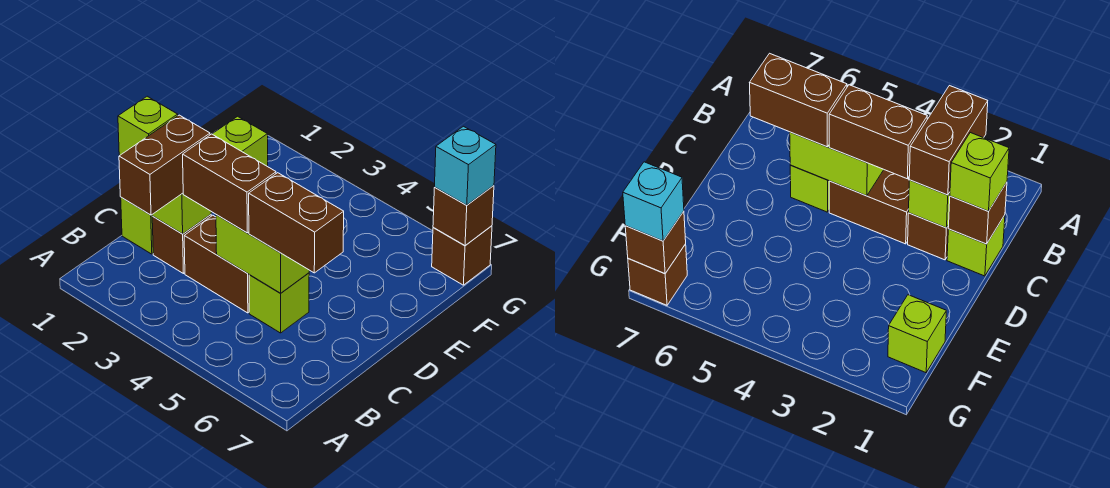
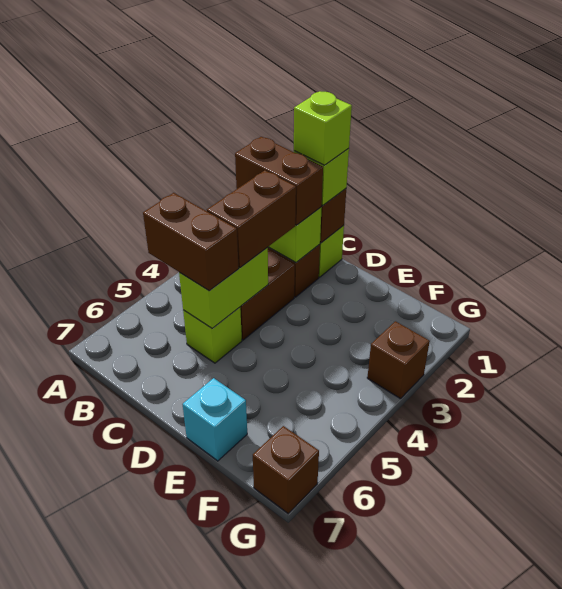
brown brick C5:C6 level 3 -> brown brick B5:C5 level 3
lime brick F1 level 1 -> lime brick C1 level 4
brown brick G7 level 2 -> brown brick G3 level 1
cyan brick G7 level 3 -> cyan brick E7 level 1

